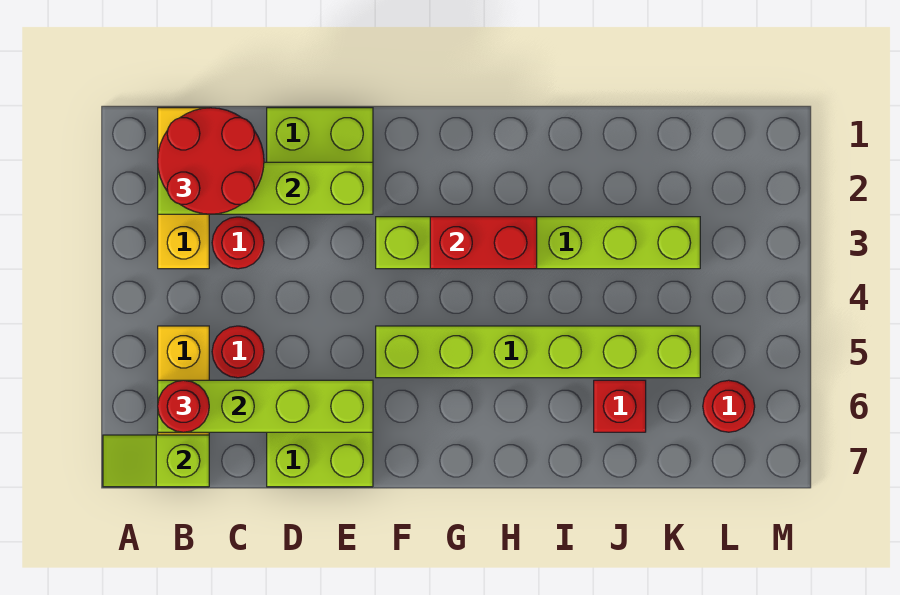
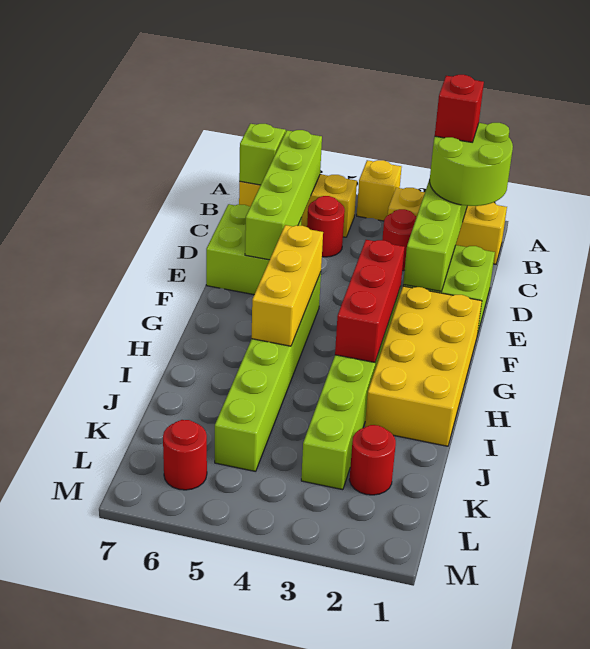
none -> yellow brick A4 level 1
red round brick B1:C2 level 3 -> lime round brick B1:C2 level 3
red round brick B6 level 3 -> red round brick K2 level 1
none -> yellow brick F1:I2 level 1
none -> yellow brick F5:H5 level 2
red brick G3:H3 level 2 -> red brick F3:H3 level 2
red brick J6 level 1 -> red brick B2 level 4

